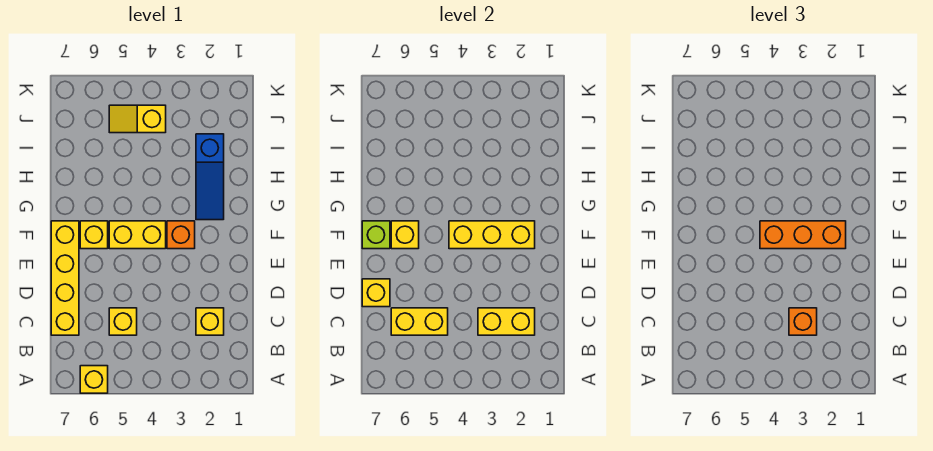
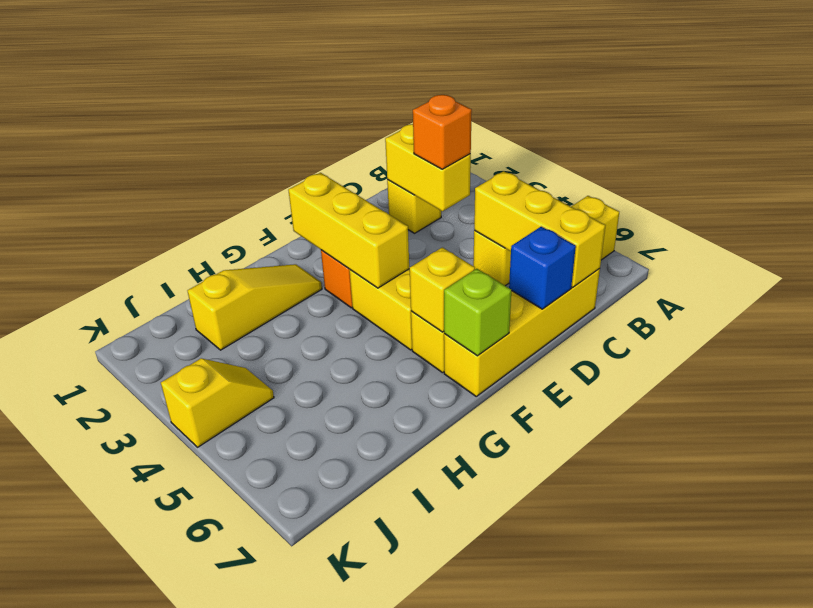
yellow brick C5:C6 level 2 -> yellow brick C5:C7 level 2
yellow brick D7 level 2 -> blue brick D7 level 2
orange brick F2:F4 level 3 -> none
blue slope G2:I2 level 1 top I -> yellow slope G2:I2 level 1 top I
yellow slope J4:J5 level 1 top 4 -> yellow slope J4:K4 level 1 top K

